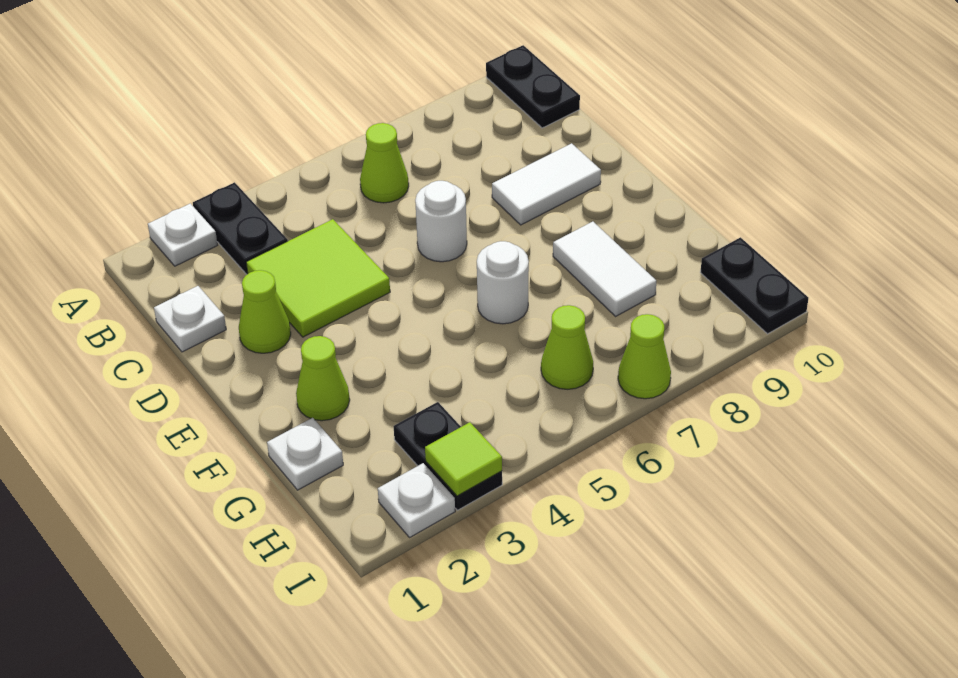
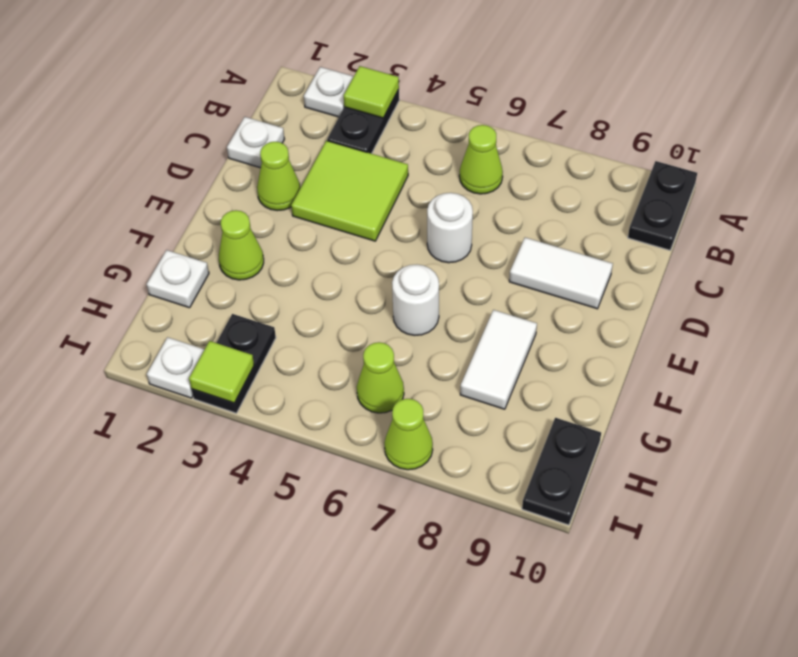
none -> lime tile A3 level 2

